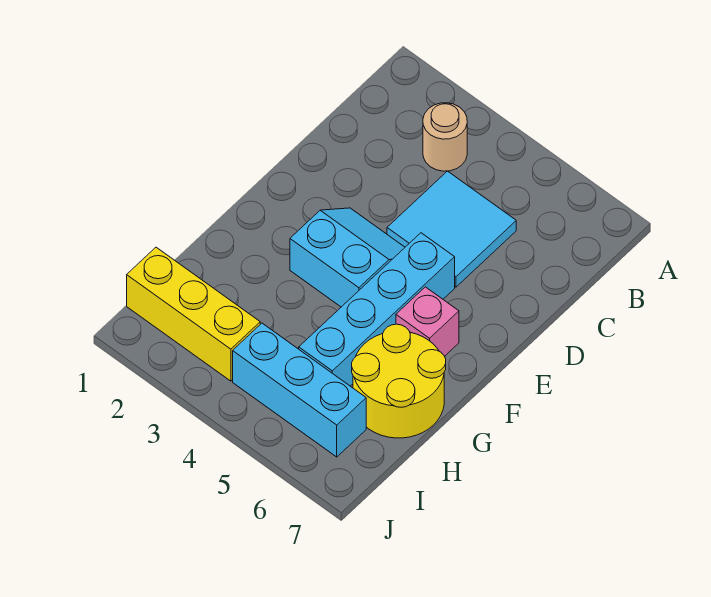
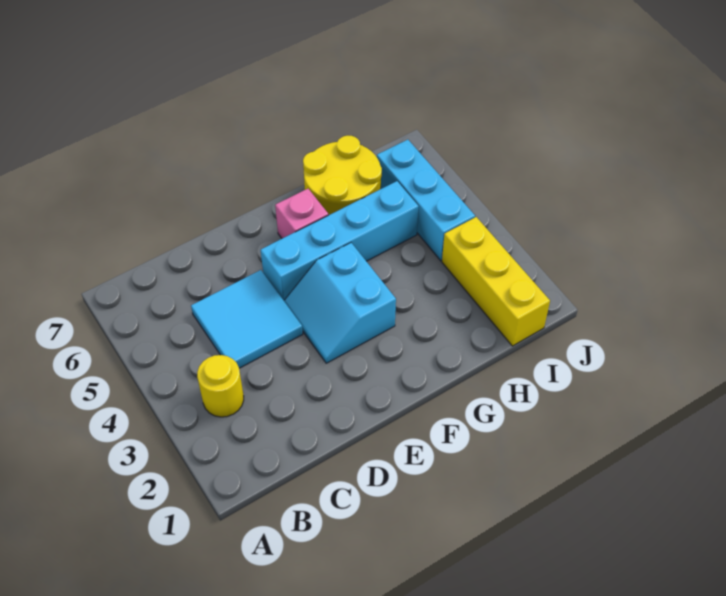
tan round brick B3 level 1 -> yellow round brick B3 level 1

